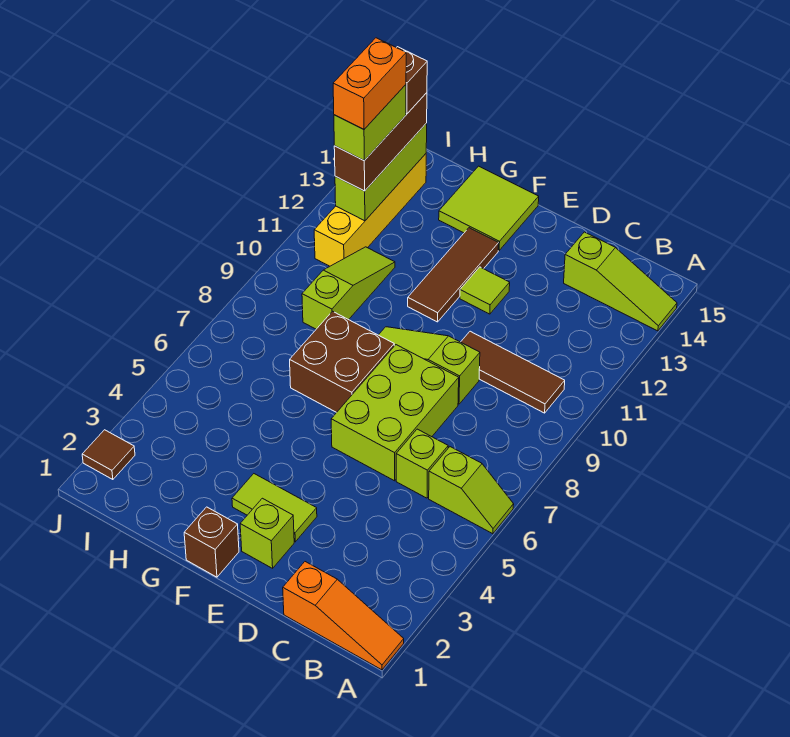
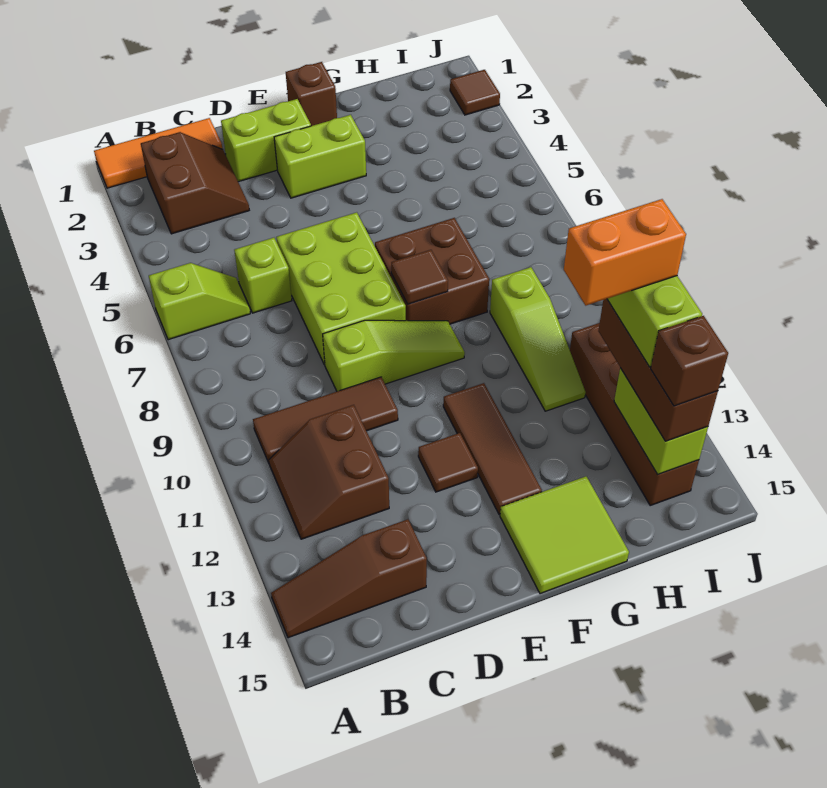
orange slope A1:C1 level 1 top C -> orange tile A1:C1 level 1
lime slope A6:B6 level 1 top B -> lime slope A6:B6 level 1 top A
lime slope A14:C14 level 1 top C -> brown slope A14:C14 level 1 top C
none -> brown slope B2:C3 level 1 top B
none -> brown slope B11:C12 level 1 top C
lime brick E2 level 1 -> lime brick D2:E2 level 1
lime tile E3:F3 level 1 -> lime brick E3:F3 level 1
lime tile E12 level 1 -> brown tile E12 level 1
none -> brown tile F8 level 2
yellow brick I11:I14 level 1 -> brown brick I11:I14 level 1
lime brick I12:I14 level 2 -> lime brick I13:I14 level 2
orange brick I12:I13 level 5 -> orange brick H12:I12 level 5

